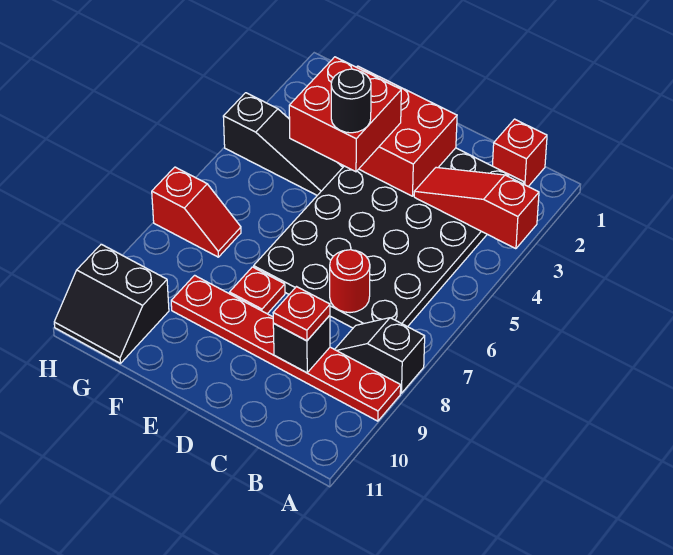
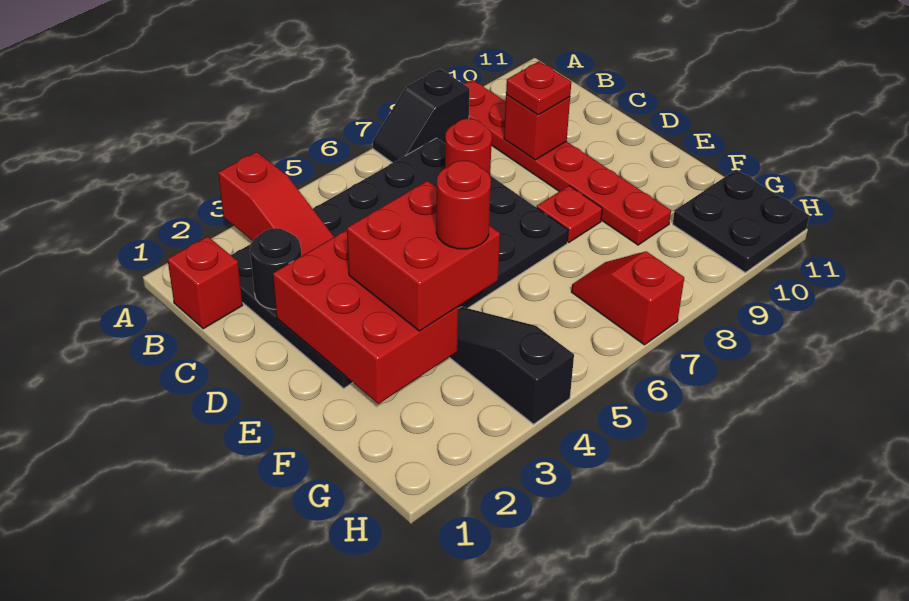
black slope A8:B8 level 1 top A -> black slope A7:A8 level 1 top 8
black brick C9 level 2 -> red brick C9 level 2
black round brick E4 level 4 -> black round brick C2 level 2
none -> red round brick F4 level 4
black slope G10:H11 level 1 top 10 -> black plate G10:H11 level 1

